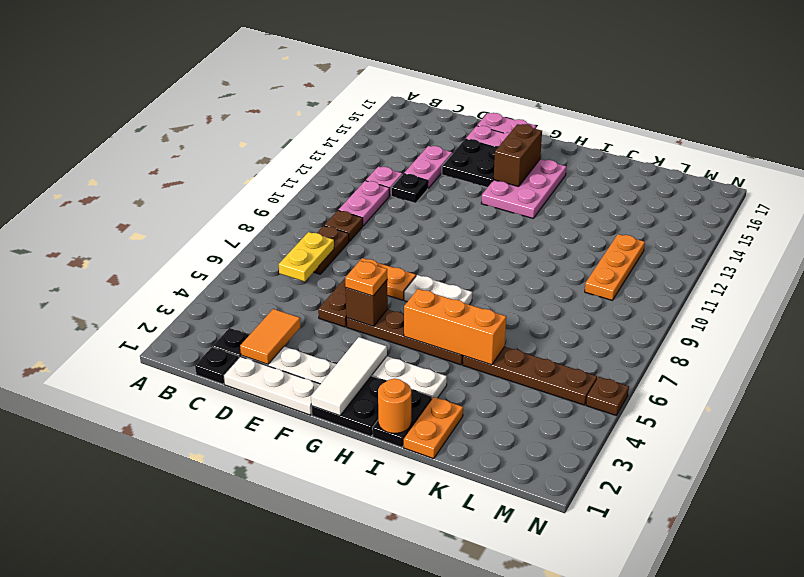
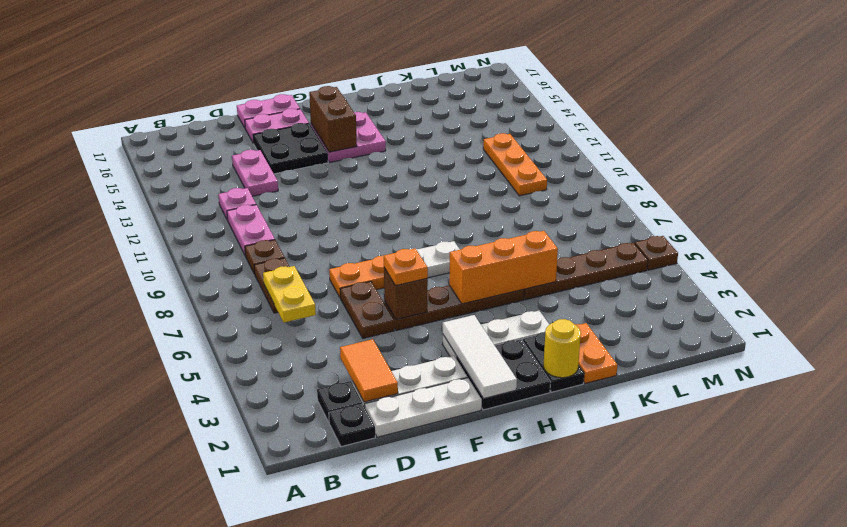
black plate D12 level 1 -> none
pink plate G13:H15 level 1 -> pink plate G14:H15 level 1
orange round brick I1 level 2 -> yellow round brick I1 level 2

